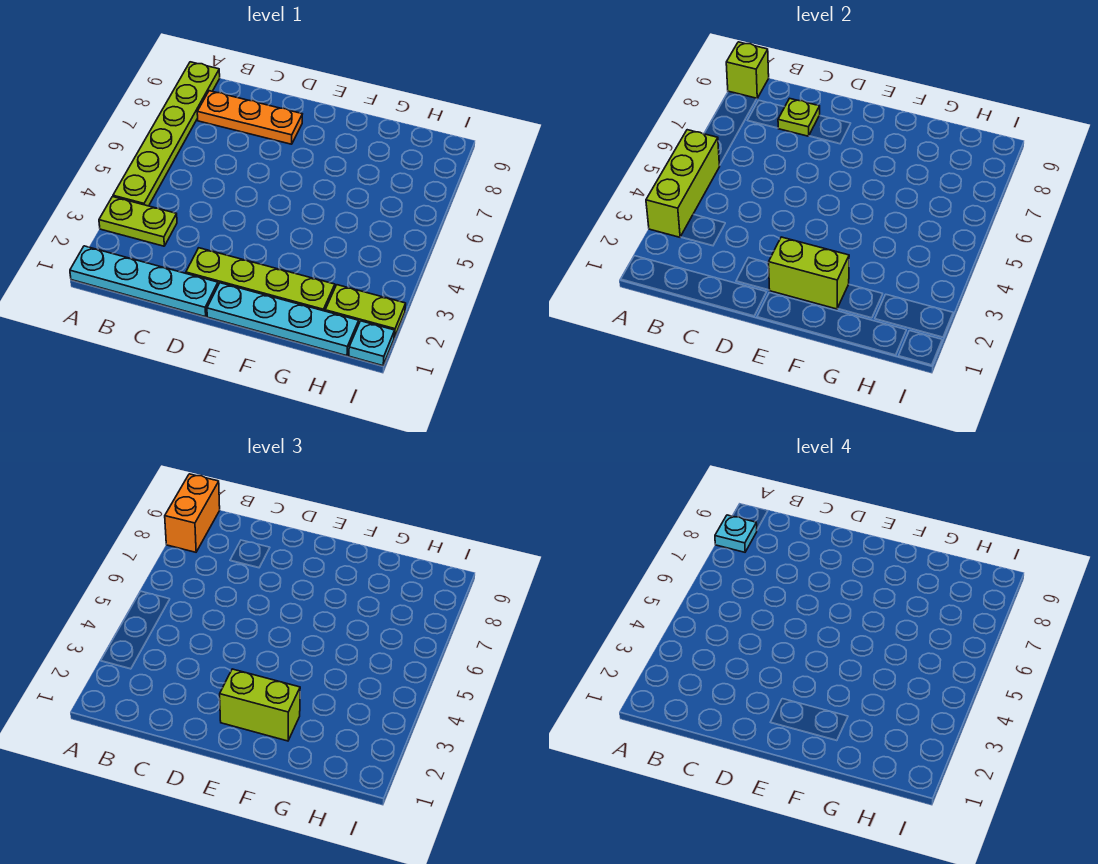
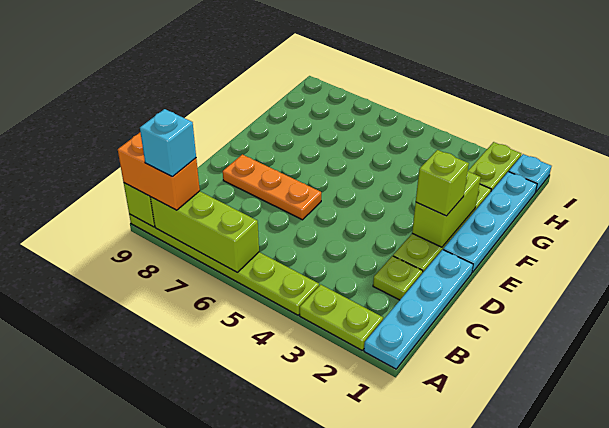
lime plate A3:B3 level 1 -> lime plate A2:A3 level 1
lime brick A3:A5 level 2 -> lime brick A6:A8 level 2
cyan plate A8 level 4 -> cyan brick A8 level 4
orange plate B8:D8 level 1 -> orange plate D6:D8 level 1
lime plate C8 level 2 -> lime plate C2 level 1
lime brick E2:F2 level 3 -> lime brick E2 level 3

